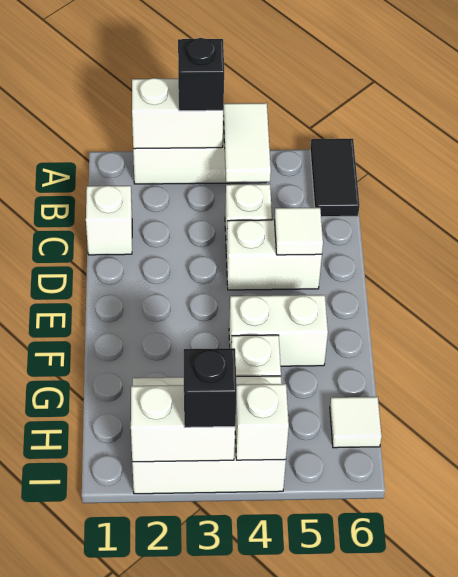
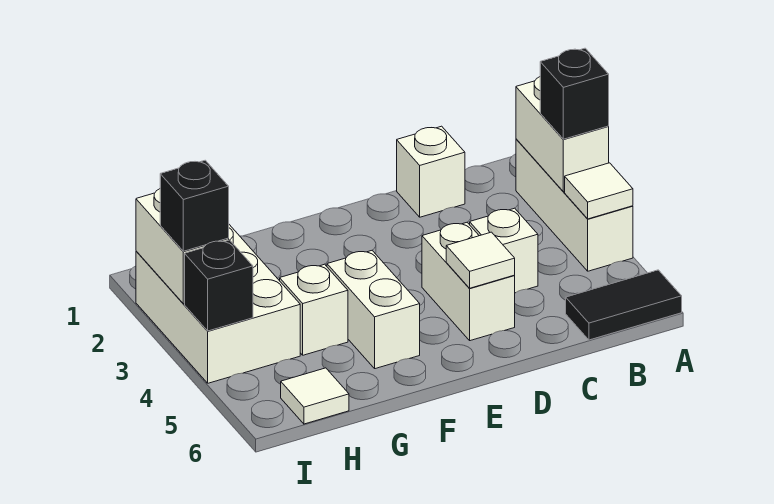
white tile A4:B4 level 2 -> white tile A4 level 2
white brick I4 level 2 -> black brick I4 level 2

